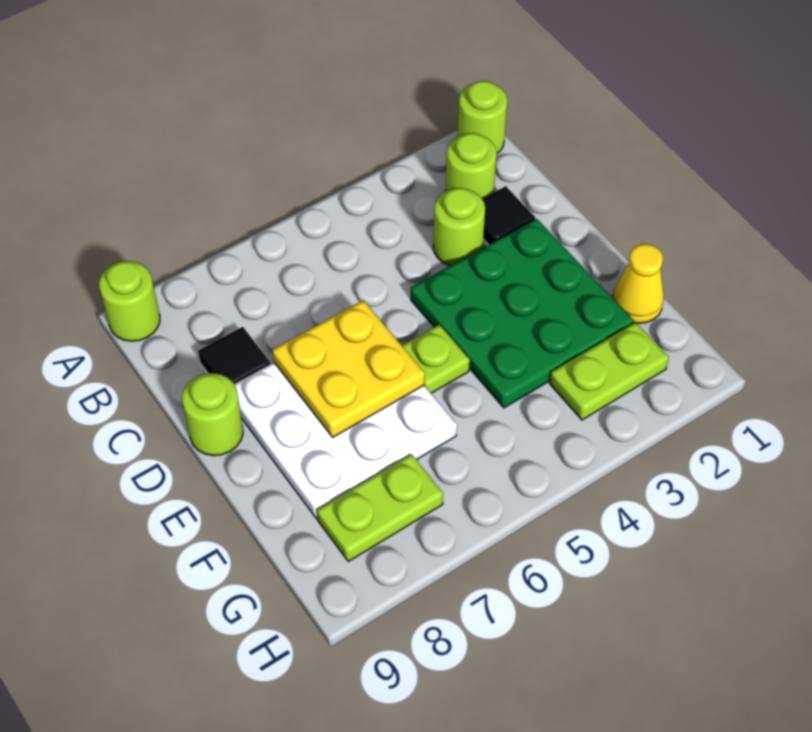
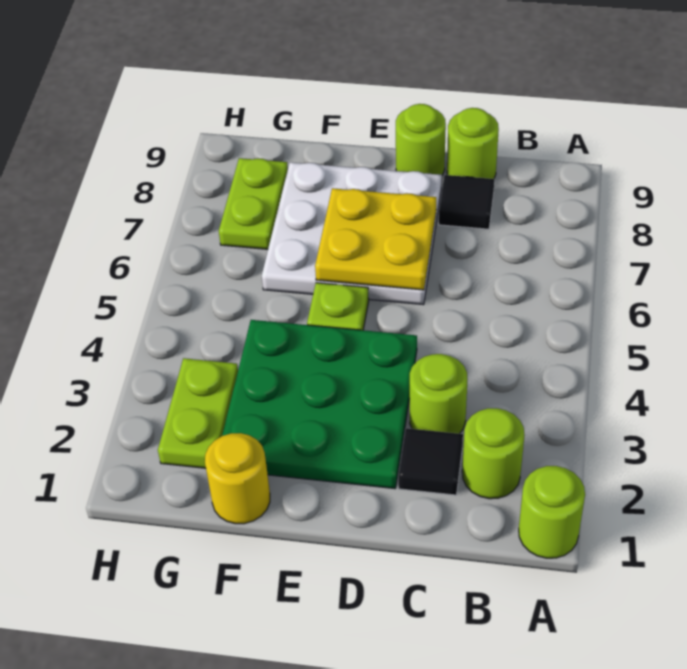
lime round brick A9 level 1 -> lime round brick C9 level 1
yellow cone F1 level 1 -> yellow round brick F1 level 1

